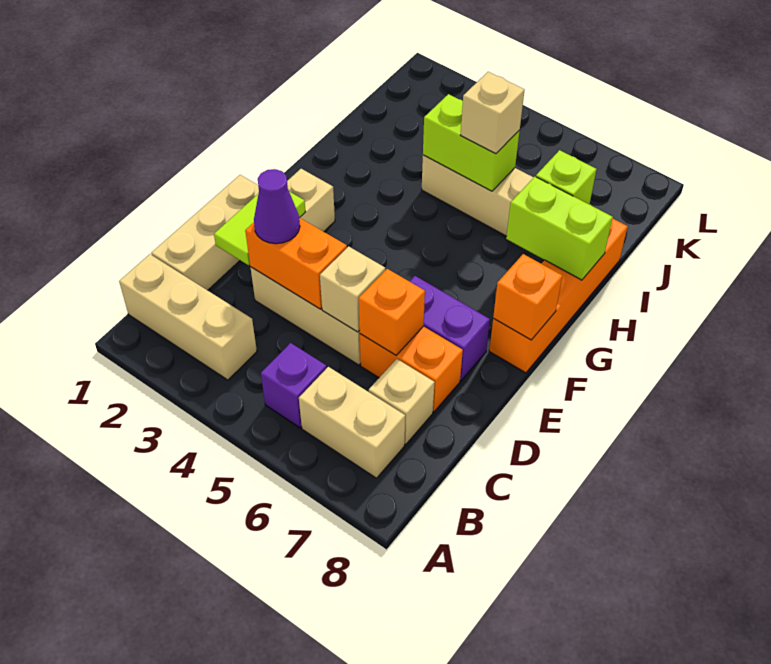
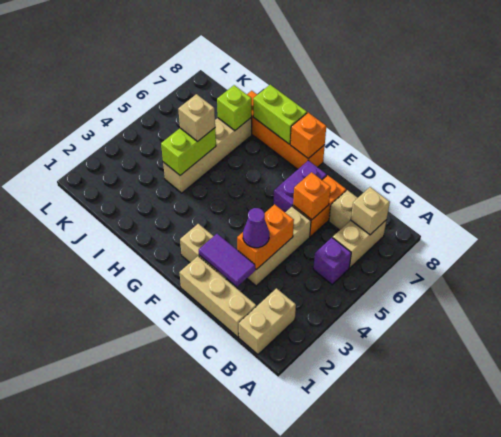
tan brick B1:B3 level 1 -> tan brick B1:B2 level 1
lime tile D2:E2 level 2 -> purple tile D2:E2 level 2
tan brick D5 level 2 -> tan brick B7 level 2
lime brick H7:H8 level 2 -> lime brick G8:H8 level 2

